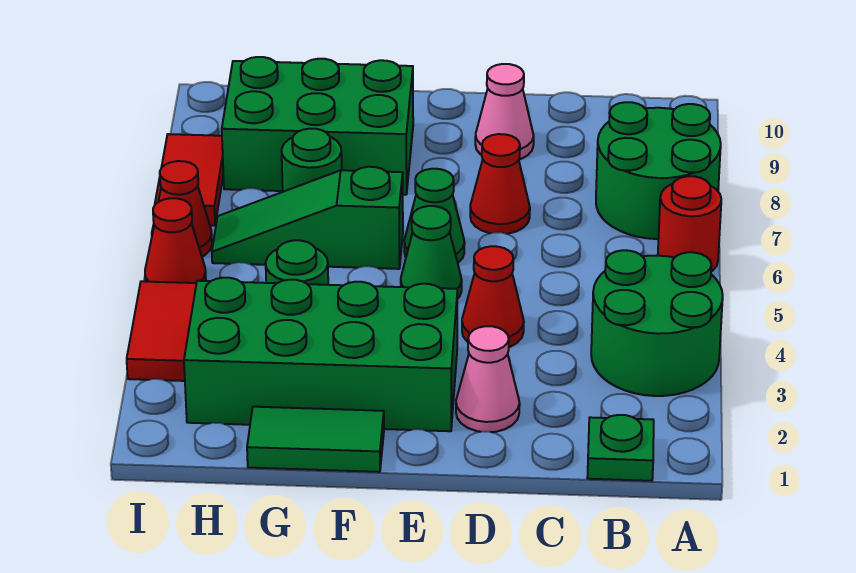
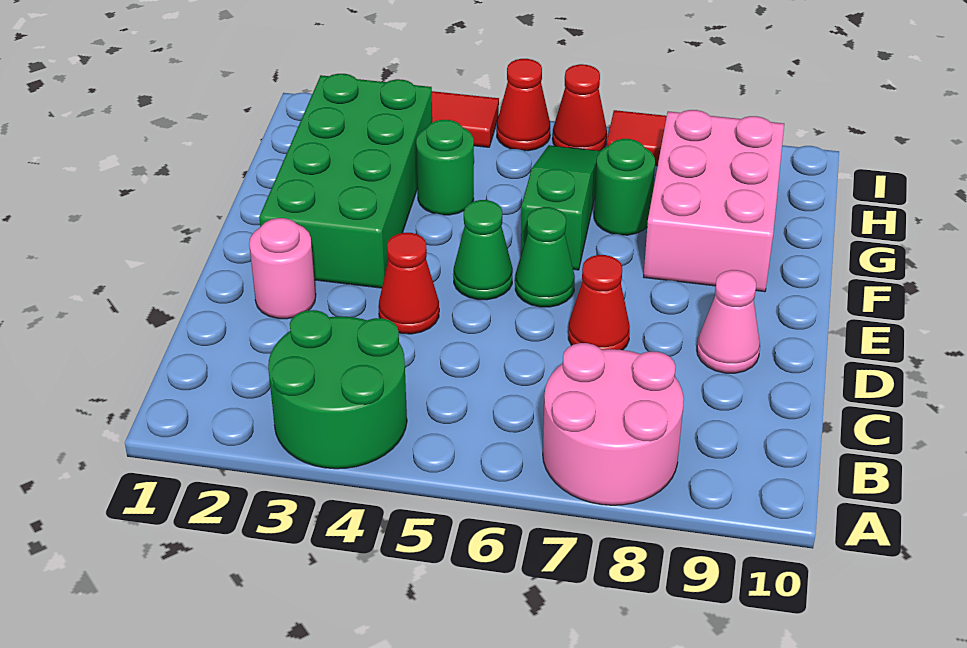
red round brick A6 level 1 -> none
green round brick A7:B8 level 1 -> pink round brick A7:B8 level 1
green plate B1 level 1 -> none
pink cone D2 level 1 -> pink round brick D2 level 1
green tile F1:G1 level 1 -> none
green brick F8:H9 level 1 -> pink brick F8:H9 level 1

